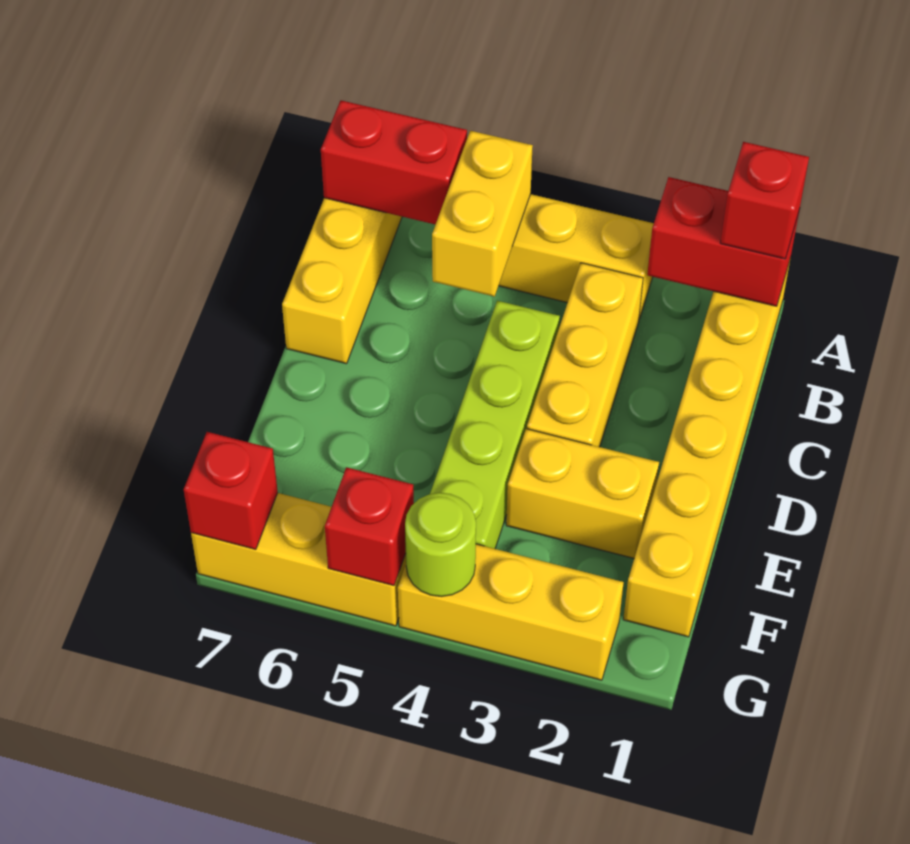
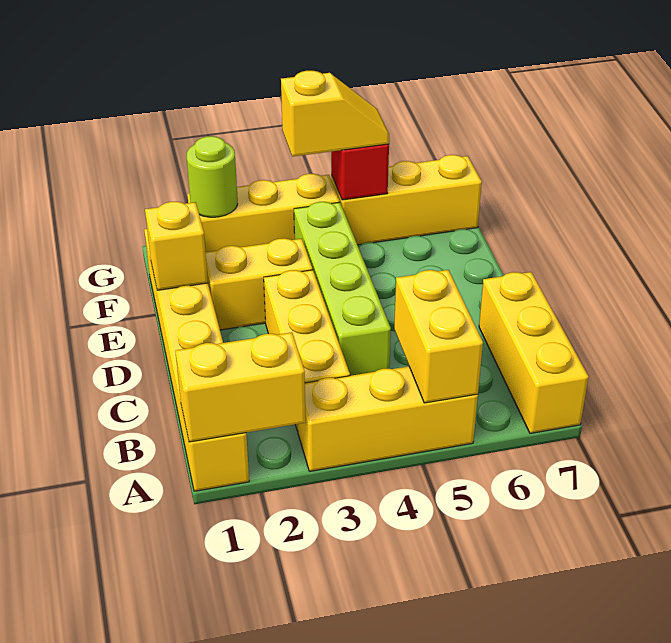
red brick A1:A2 level 2 -> yellow brick A1:A2 level 2
red brick A1 level 3 -> none
red brick A6:A7 level 2 -> none
none -> yellow brick E1 level 2
lime round brick G4 level 2 -> lime round brick G2 level 2
none -> yellow slope G4:G5 level 3 top 4
red brick G7 level 2 -> none

